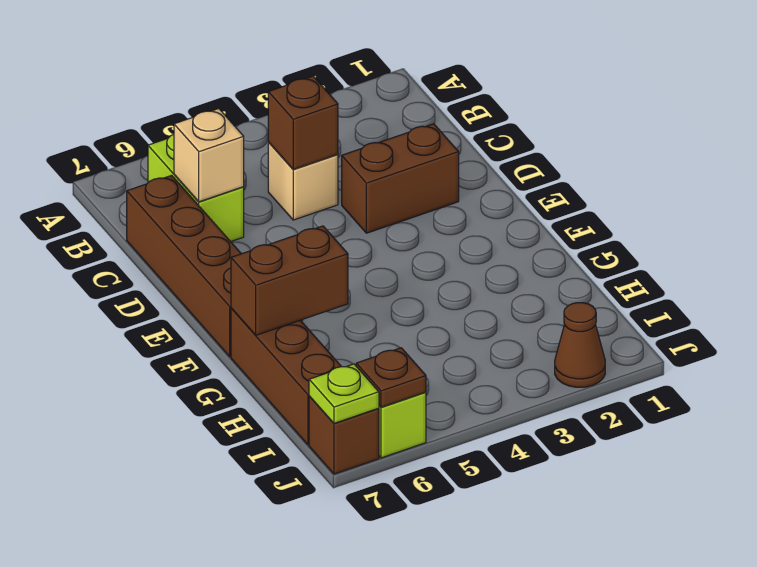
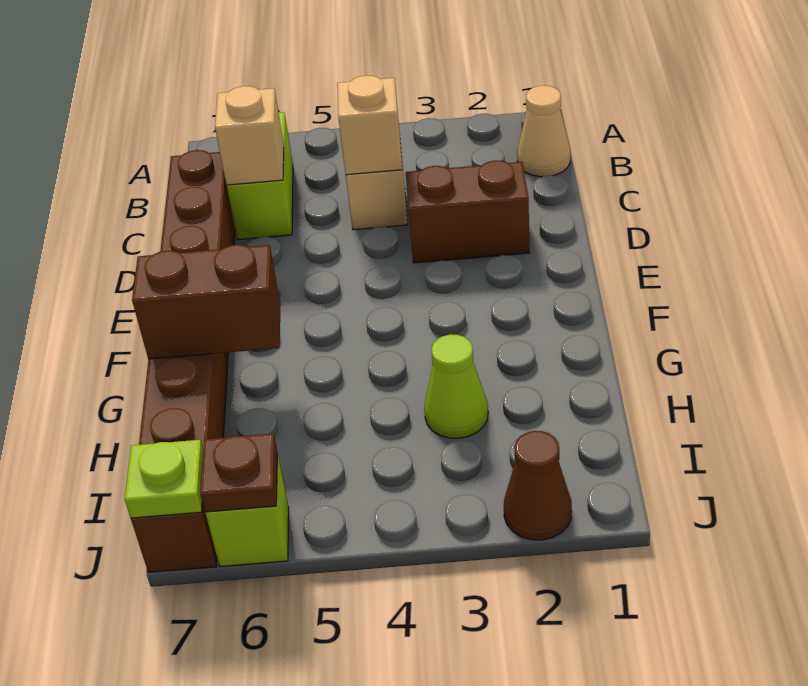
none -> tan cone B1 level 1
brown brick C4 level 2 -> tan brick C4 level 2
none -> lime cone H3 level 1

